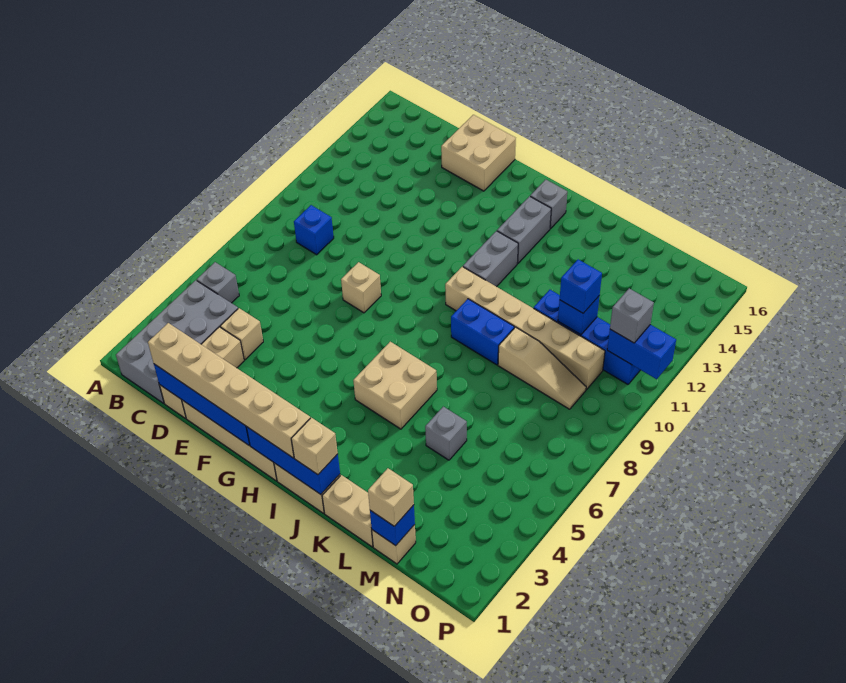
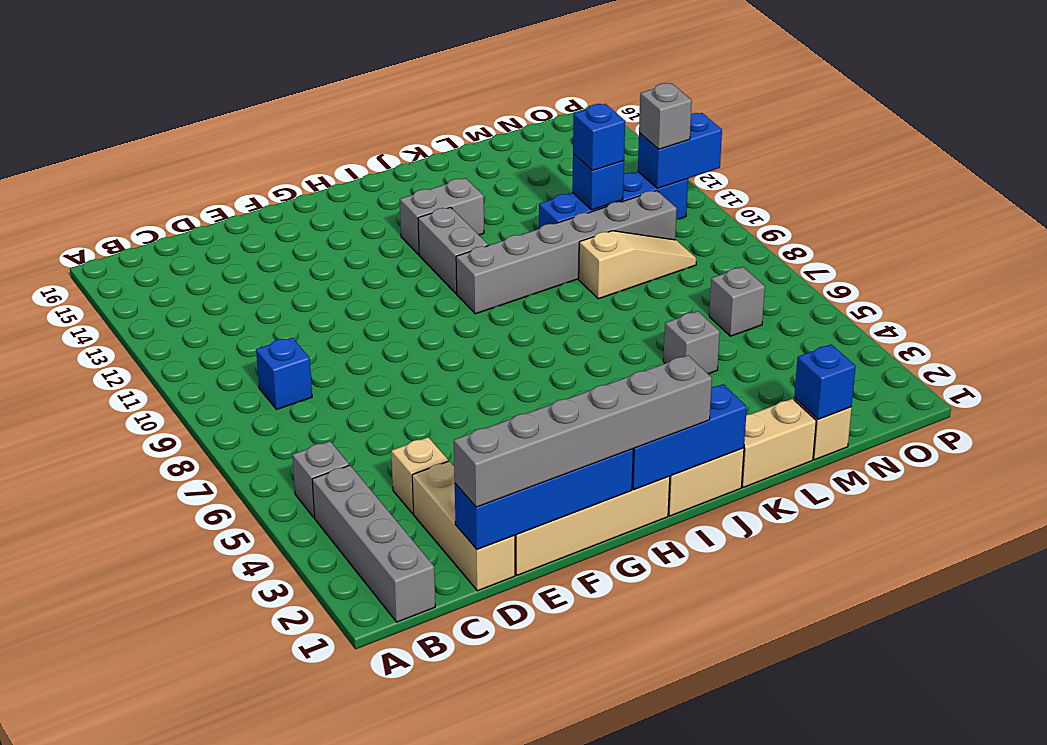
grey brick B1:C4 level 1 -> grey brick B1:B4 level 1
tan brick D1:I1 level 3 -> grey brick D1:I1 level 3
tan brick E15:F16 level 1 -> none
tan brick F8 level 1 -> none
tan brick I5:J6 level 1 -> none
tan brick I10:N10 level 1 -> grey brick I10:N10 level 1
grey brick I13:I14 level 1 -> grey brick I13:J13 level 1
grey brick I15 level 1 -> grey brick N6 level 1
tan brick J1 level 3 -> none
blue brick J9:K9 level 1 -> none
tan brick M1 level 3 -> none

